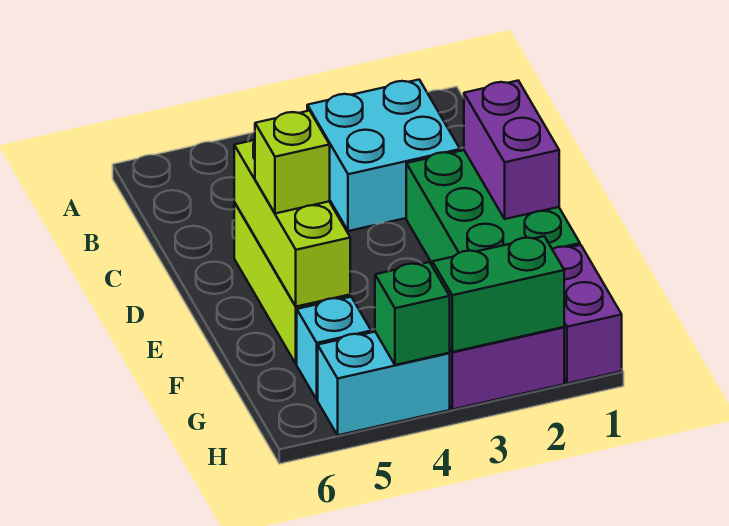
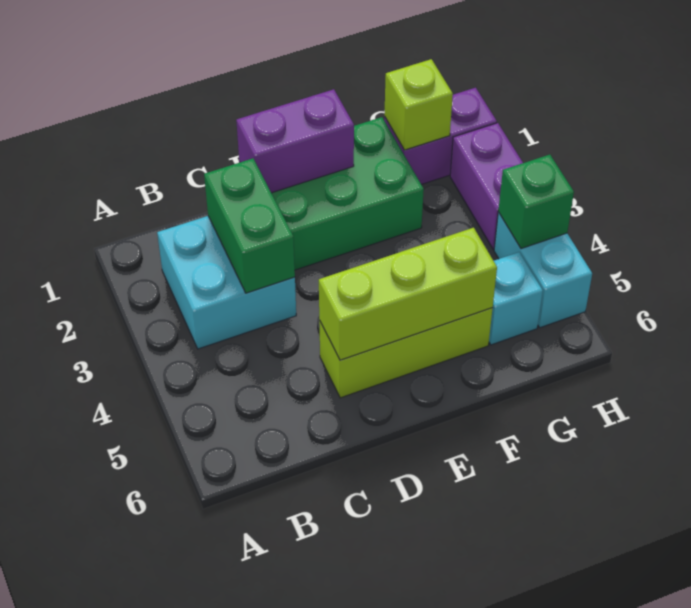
lime brick E5 level 3 -> lime brick G1 level 2
green brick H2:H3 level 2 -> green brick C2:C3 level 2

